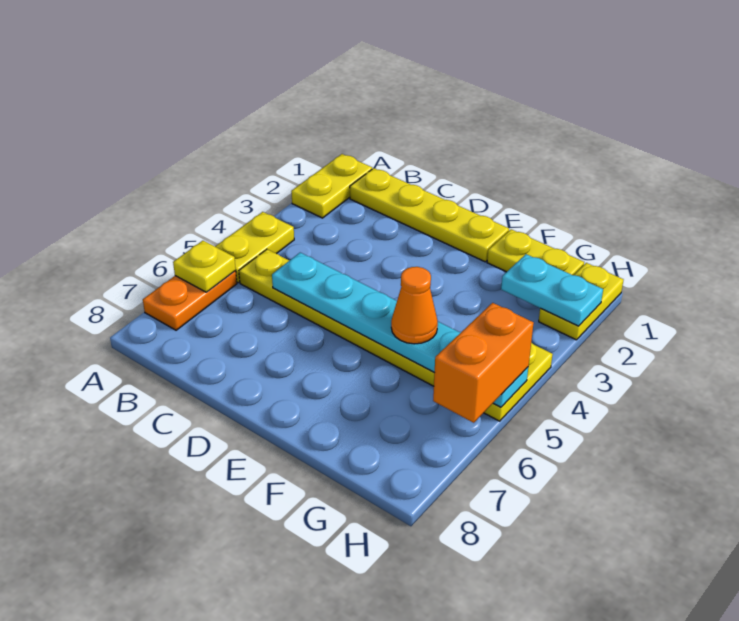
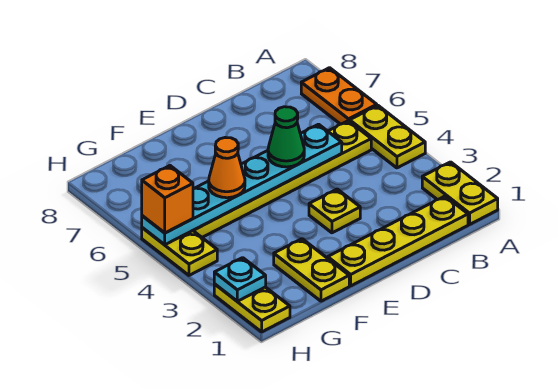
yellow plate A6 level 2 -> yellow plate D3 level 1
none -> green cone D5 level 3
yellow plate F1:G1 level 1 -> yellow plate F1:F2 level 1
cyan plate G2:H2 level 2 -> cyan plate H2 level 2
orange brick H5:H6 level 3 -> orange brick H5 level 3

